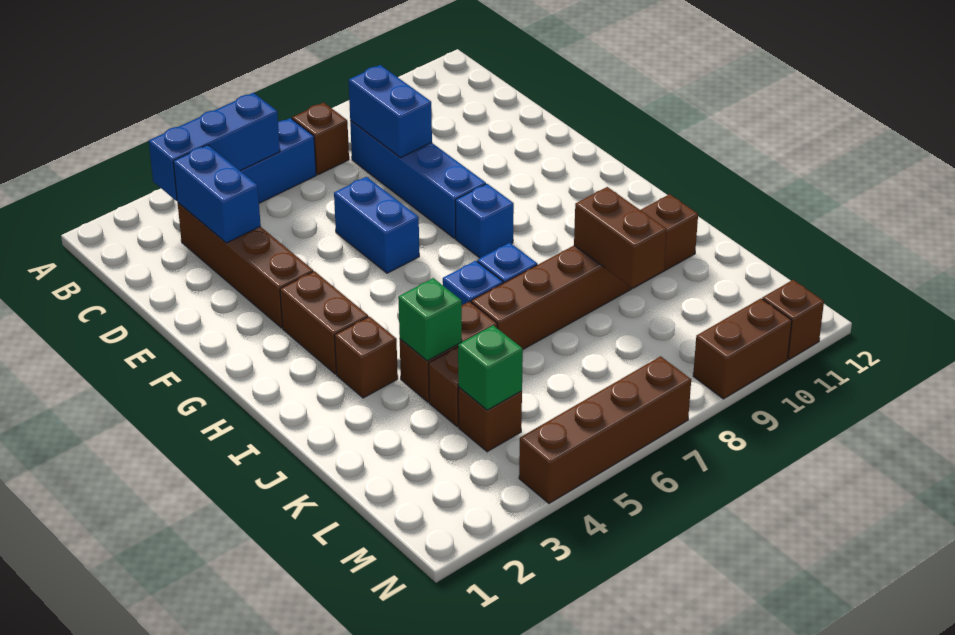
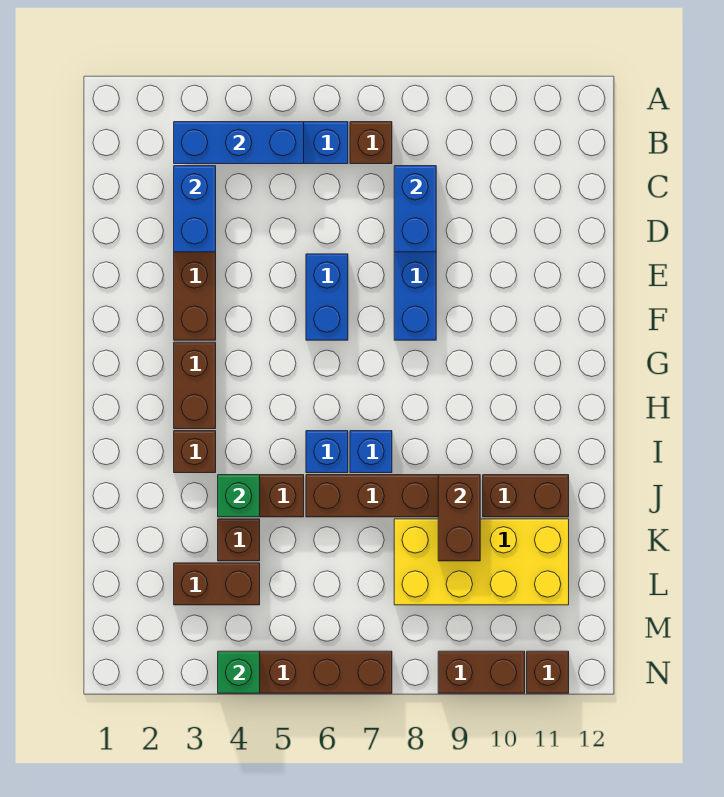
blue brick G8 level 1 -> none
none -> yellow brick K8:L11 level 1
brown brick L4 level 1 -> brown brick L3:L4 level 1
green brick L4 level 2 -> green brick N4 level 2

